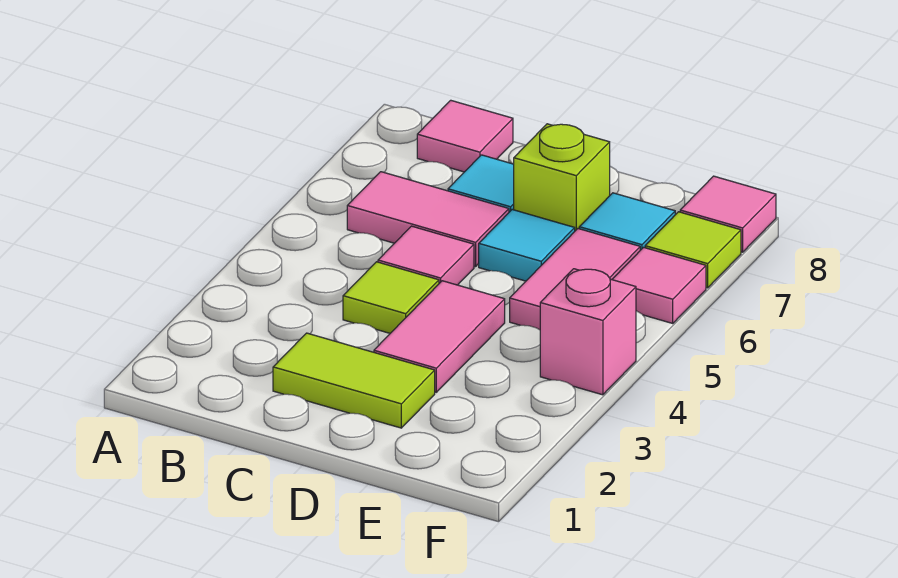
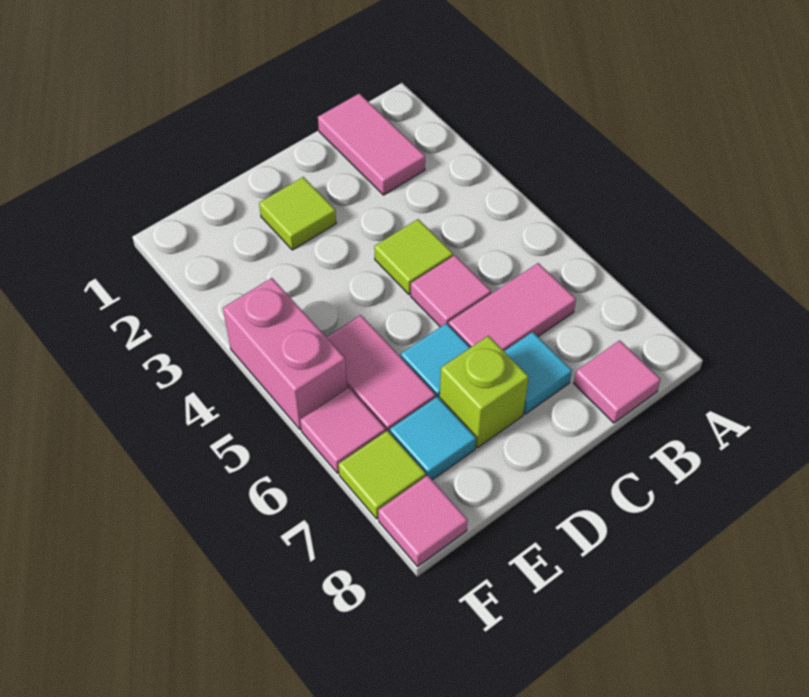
lime tile C2:D2 level 1 -> lime tile D2 level 1
pink tile D3:D4 level 1 -> pink tile B1:B2 level 1
pink brick F4 level 1 -> pink brick F4:F5 level 1

